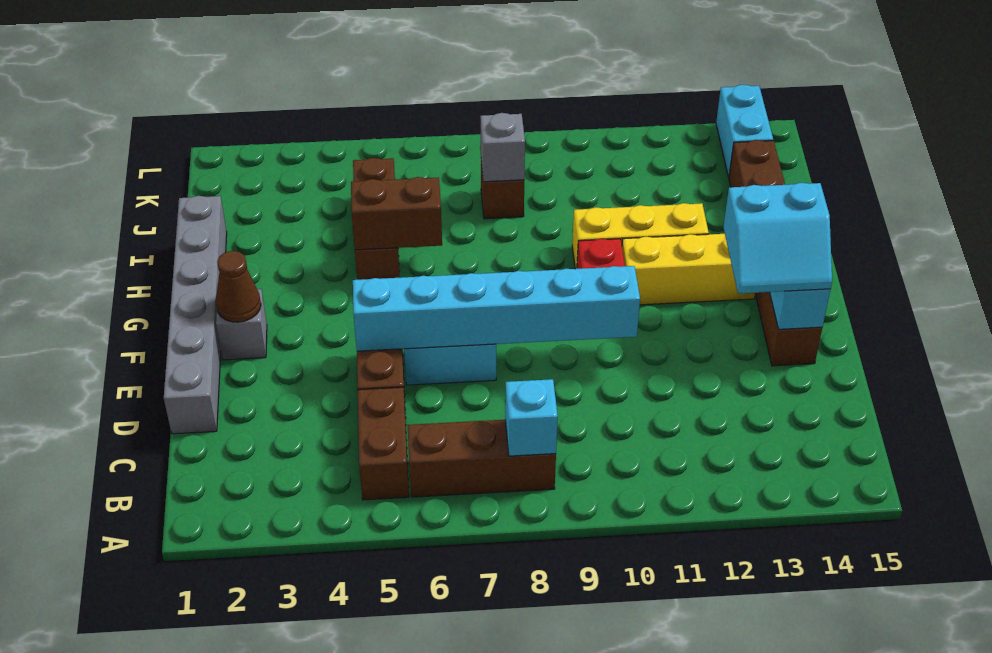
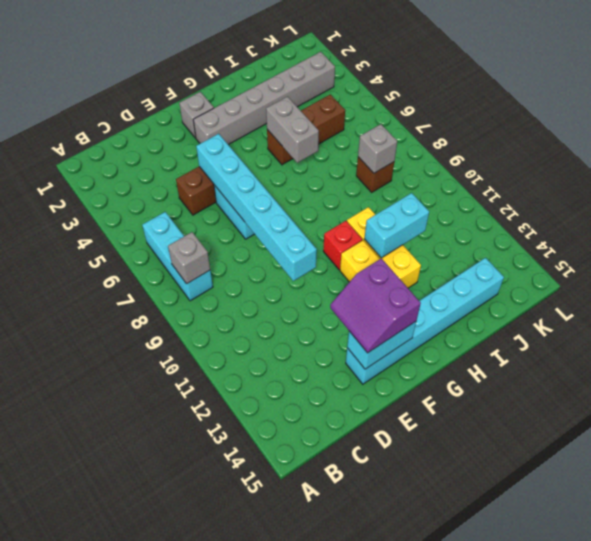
brown brick B5:C5 level 1 -> none
brown brick B6:B8 level 1 -> cyan brick B6:B8 level 1
cyan brick B8 level 2 -> grey brick B8 level 2
grey brick D1:I1 level 1 -> grey brick F3:K3 level 1
cyan slope E13:F14 level 3 top F -> purple slope E13:F14 level 3 top F
brown brick E14:J14 level 1 -> cyan brick E14:J14 level 1
brown cone F2 level 2 -> none
brown brick H5:H6 level 2 -> grey brick H5:H6 level 2
cyan brick K14:L14 level 1 -> cyan brick H11:I11 level 2

